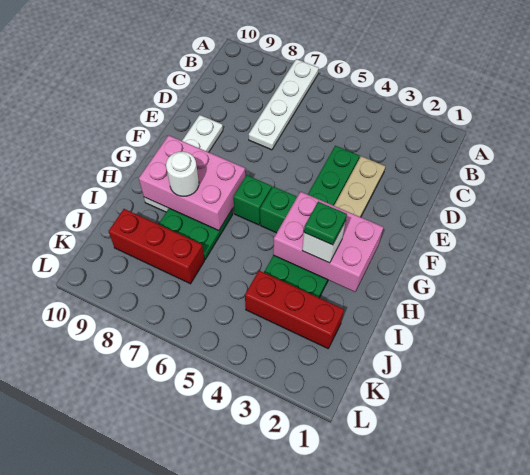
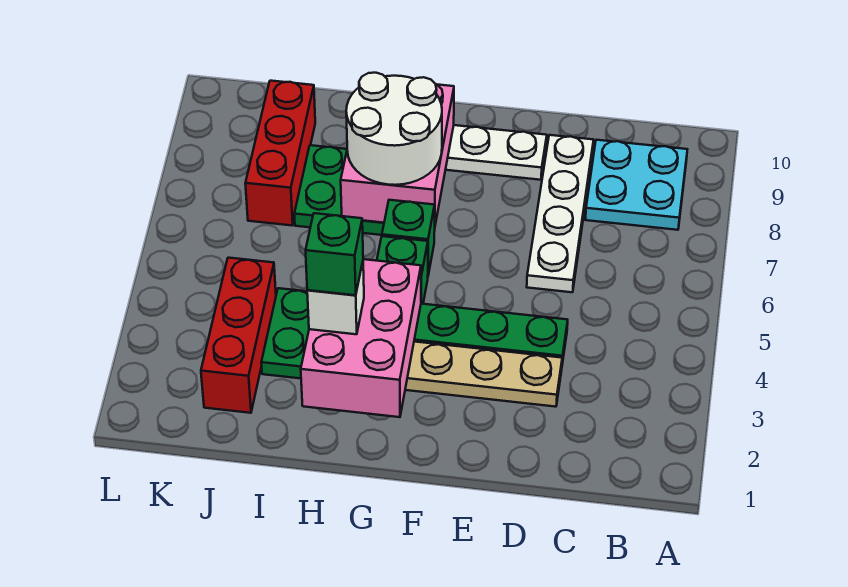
white plate A7:D7 level 1 -> white plate D6:D9 level 1
none -> cyan plate B8:C9 level 1
green plate H3 level 4 -> green brick H3 level 4
white round brick H8 level 3 -> white round brick G7:H8 level 3

